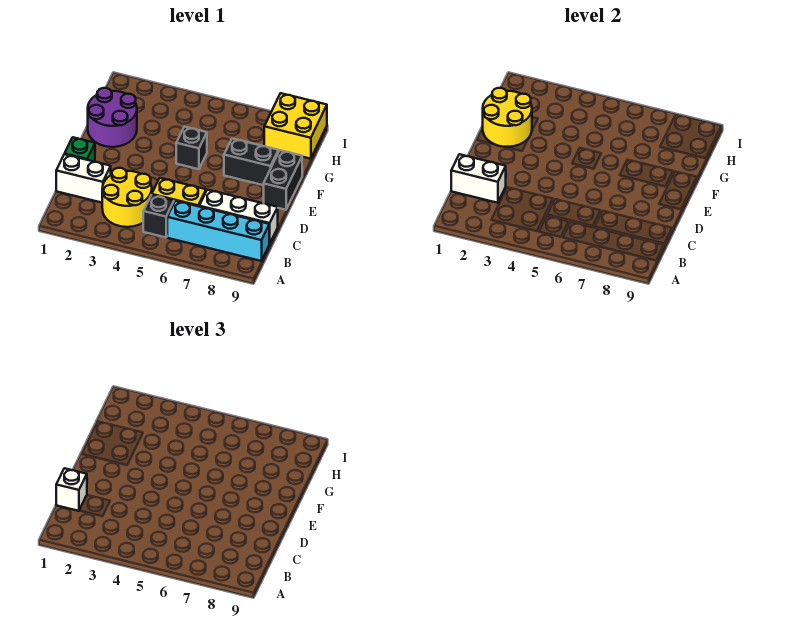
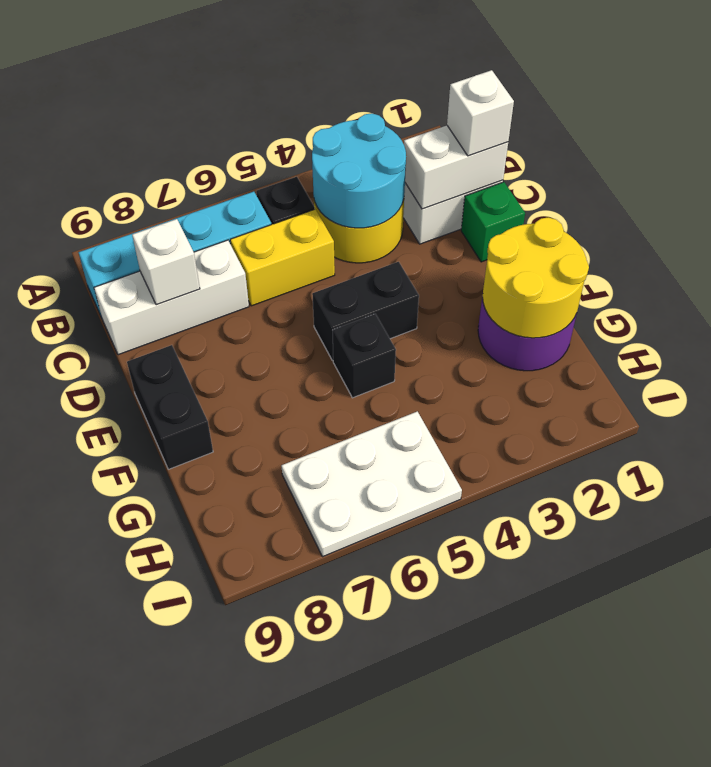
none -> cyan round brick B3:C4 level 2
none -> white brick C8 level 2
black brick F7:F8 level 1 -> black brick E4:E5 level 1
none -> white plate H5:I7 level 1
yellow brick H8:I9 level 1 -> none

